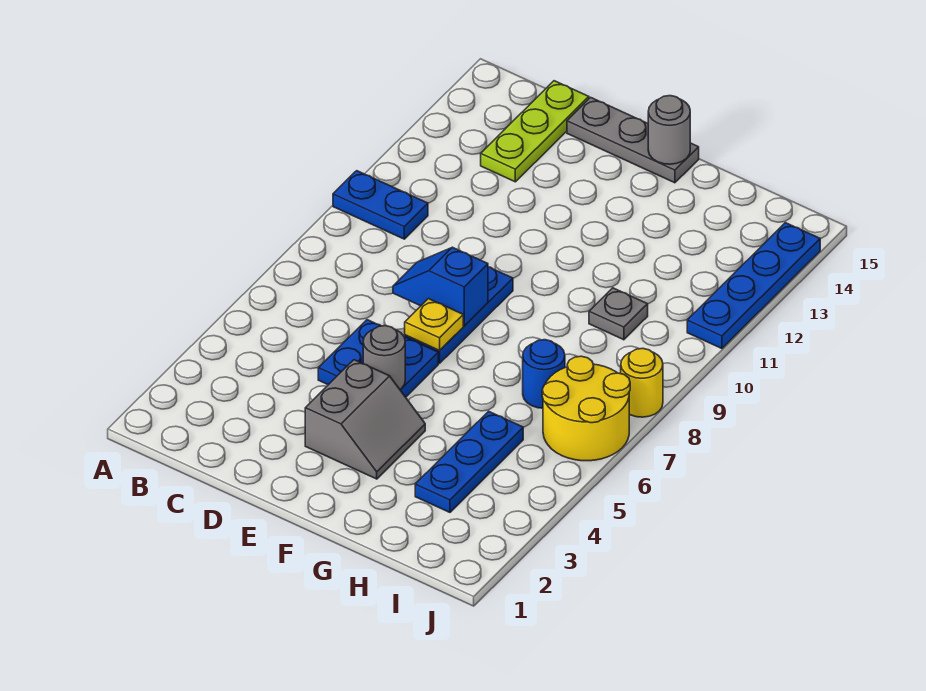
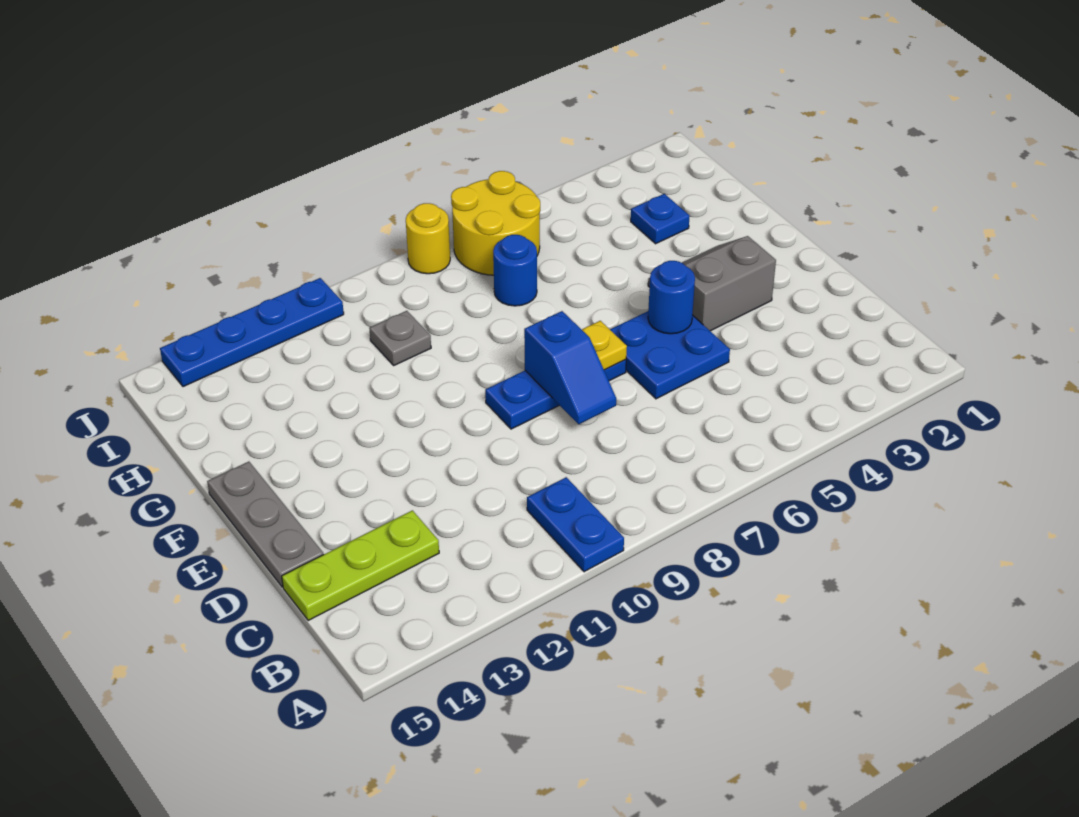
grey round brick E5 level 2 -> blue round brick E5 level 2
grey round brick F15 level 2 -> none
blue plate H3:H5 level 1 -> blue plate H3 level 1

